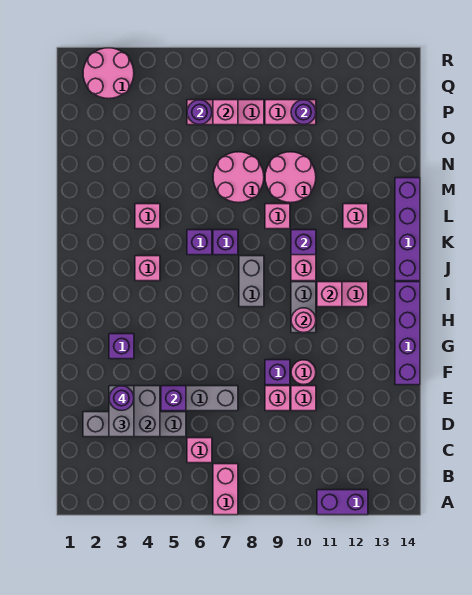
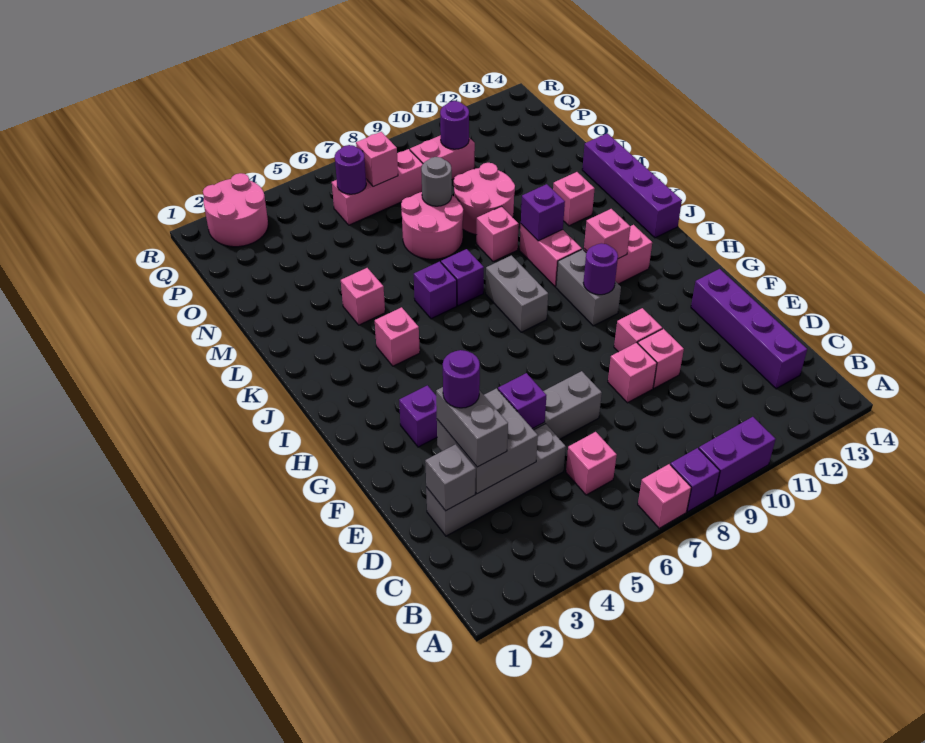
pink brick A7:B7 level 1 -> pink brick A7 level 1
purple brick A11:A12 level 1 -> purple brick A9:A10 level 1
none -> grey brick D2 level 2
purple brick F9 level 1 -> purple brick A8 level 1
pink round brick F10 level 1 -> pink brick F10 level 1
purple brick F14:I14 level 1 -> purple brick C13:F13 level 1
pink round brick H10 level 2 -> purple round brick H10 level 2
none -> grey round brick N8 level 2

